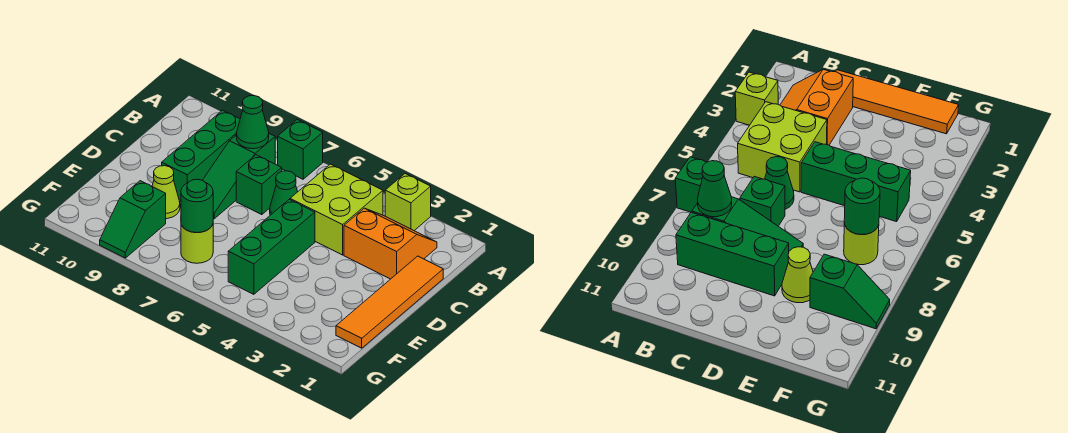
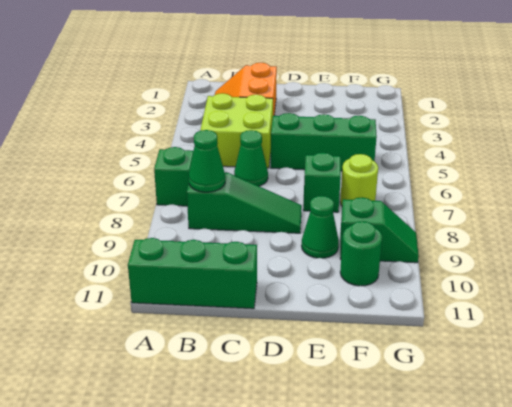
lime brick A3 level 1 -> none
green brick B9:D9 level 1 -> green brick A11:C11 level 1
orange tile C1:F1 level 1 -> none
green brick C7 level 1 -> green brick E7 level 1
lime cone E9 level 1 -> green cone E9 level 1
green round brick F7 level 2 -> green round brick F10 level 1

